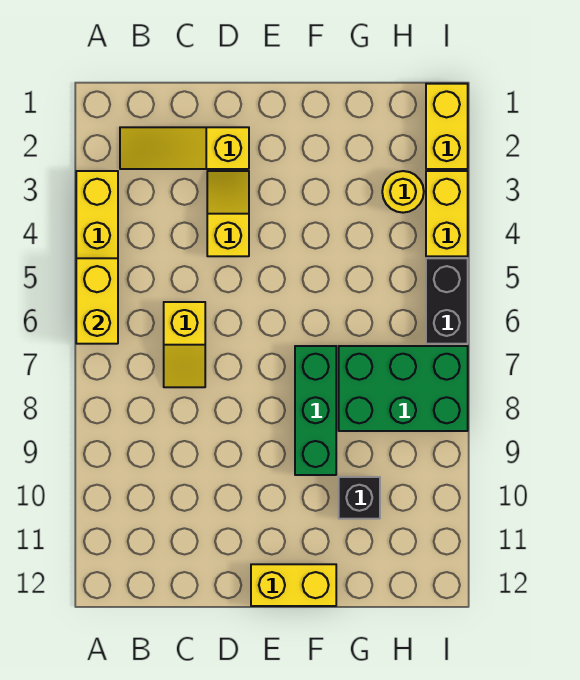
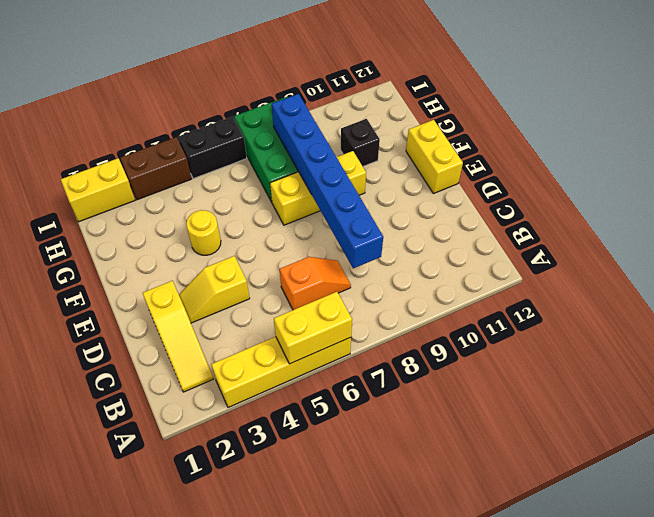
yellow slope C6:C7 level 1 top 6 -> orange slope C6:C7 level 1 top 6
none -> blue brick C8:H8 level 2
green brick F7:F9 level 1 -> yellow brick F7:F9 level 1
yellow round brick H3 level 1 -> yellow round brick F4 level 1
yellow brick I3:I4 level 1 -> brown brick I3:I4 level 1

